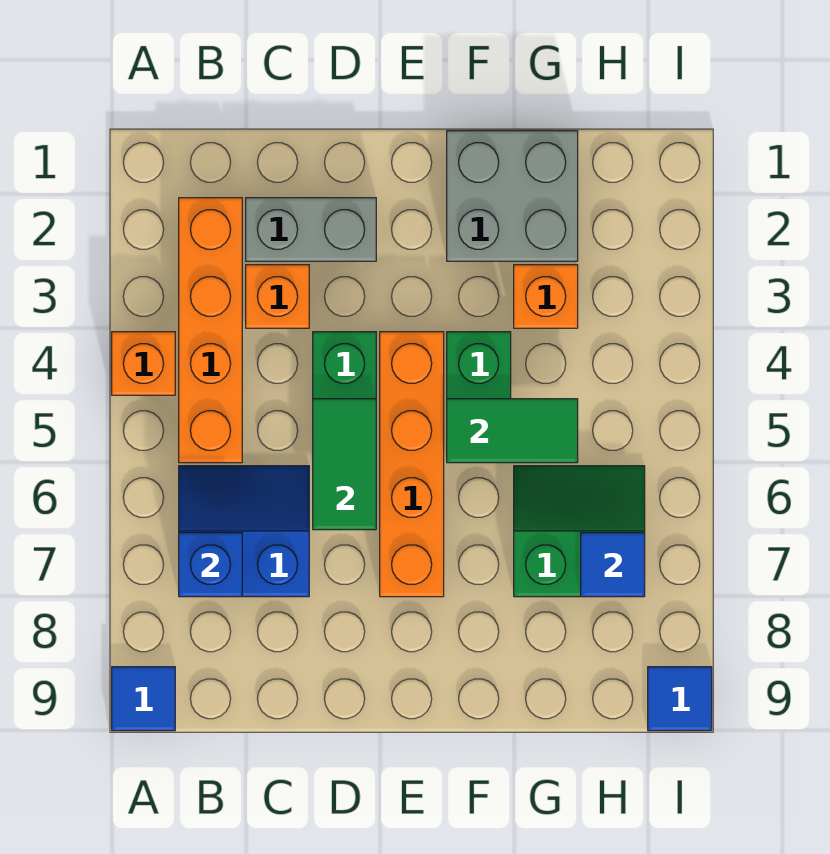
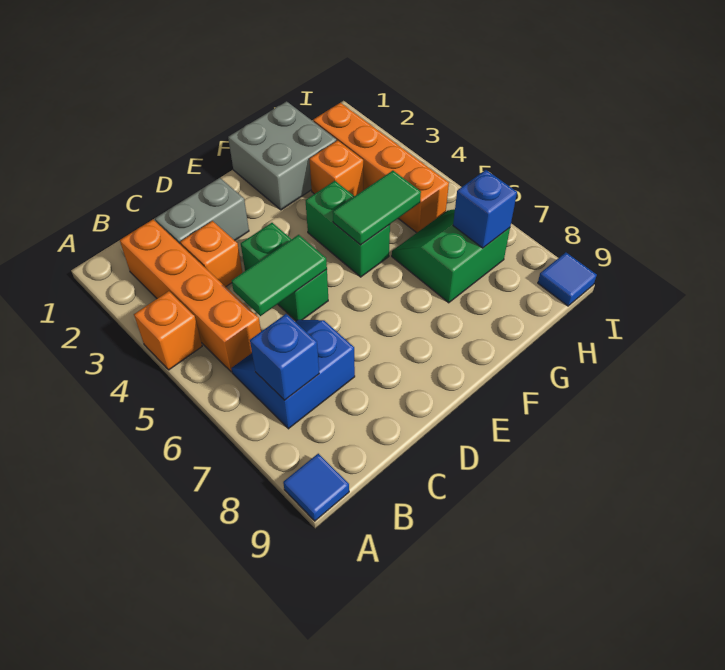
green tile D5:D6 level 2 -> green tile C5:D5 level 2
orange brick E4:E7 level 1 -> orange brick H2:H5 level 1
blue tile H7 level 2 -> blue brick H7 level 2

